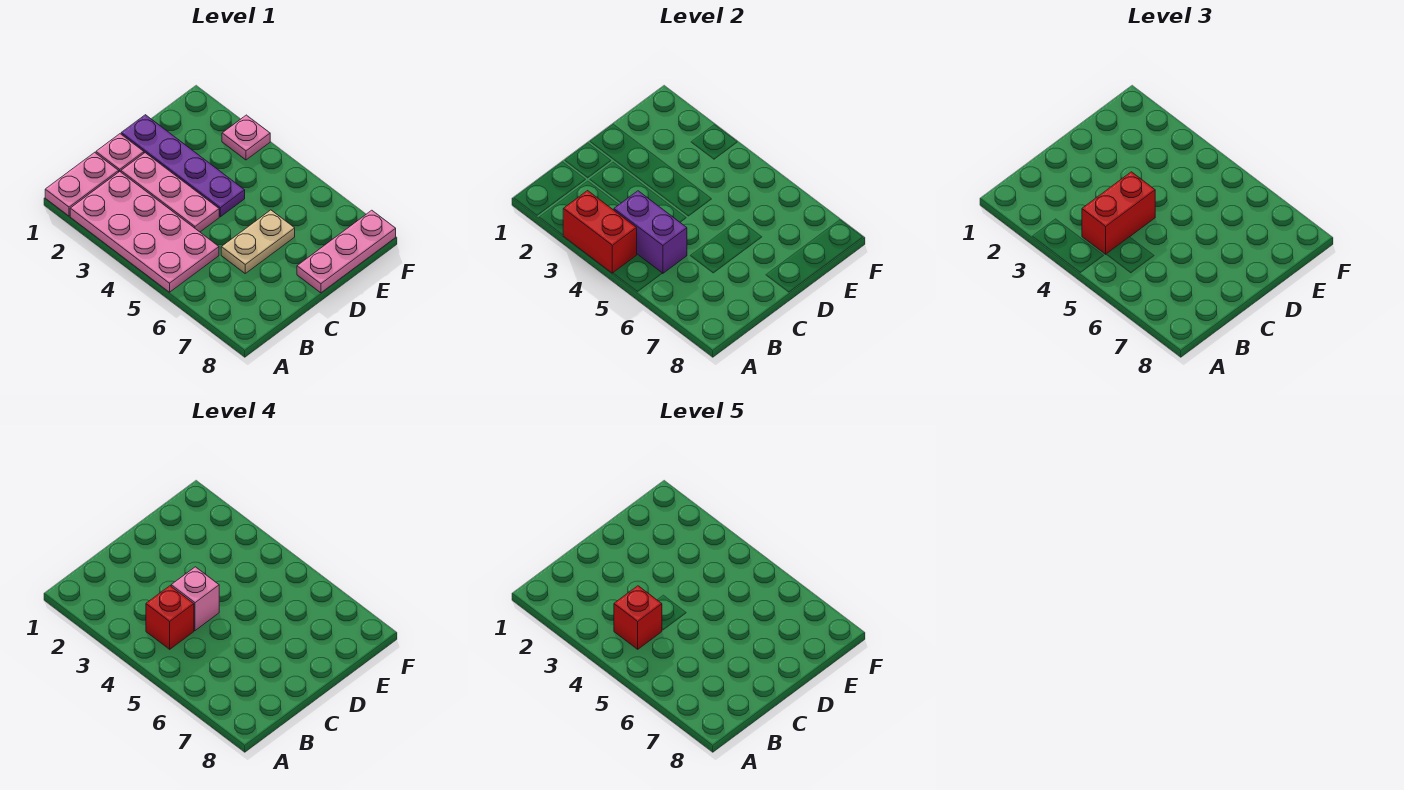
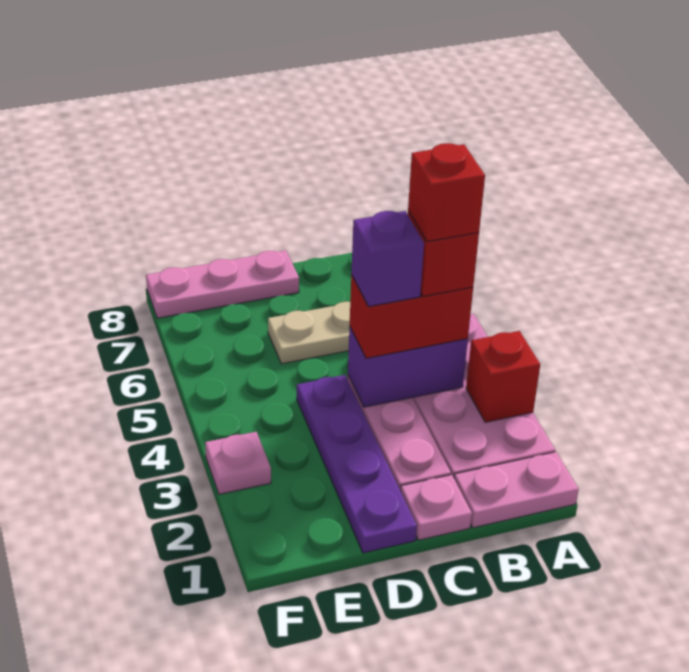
red brick A3:A4 level 2 -> red brick A3 level 2
purple brick B4:B5 level 2 -> purple brick B4:C4 level 2
pink brick C4 level 4 -> purple brick C4 level 4

